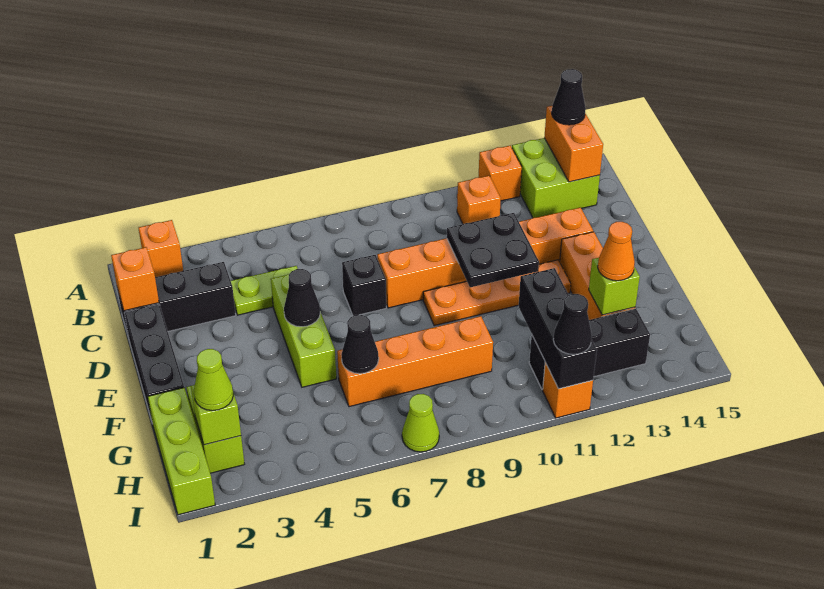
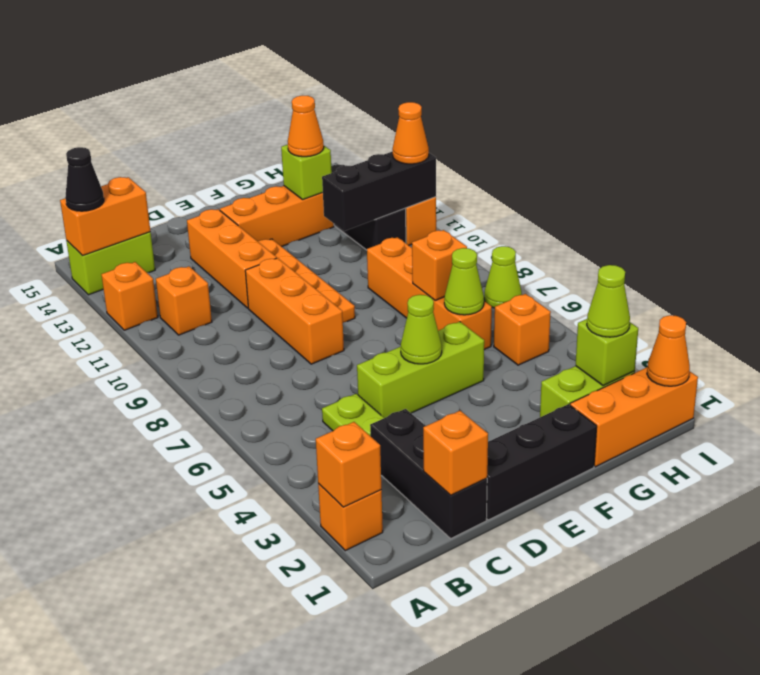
none -> orange brick A2 level 2
lime brick A13:B14 level 1 -> lime brick A14:B14 level 1
black brick D7 level 1 -> none
black plate D10:E11 level 2 -> none
black cone E5 level 2 -> lime cone E5 level 2
lime brick G1:I1 level 1 -> orange brick G1:I1 level 1
black cone G6 level 2 -> lime cone G6 level 2
none -> orange brick G7 level 2
none -> orange brick H5 level 1
none -> orange cone I1 level 2
black cone I11 level 3 -> orange cone I11 level 3

